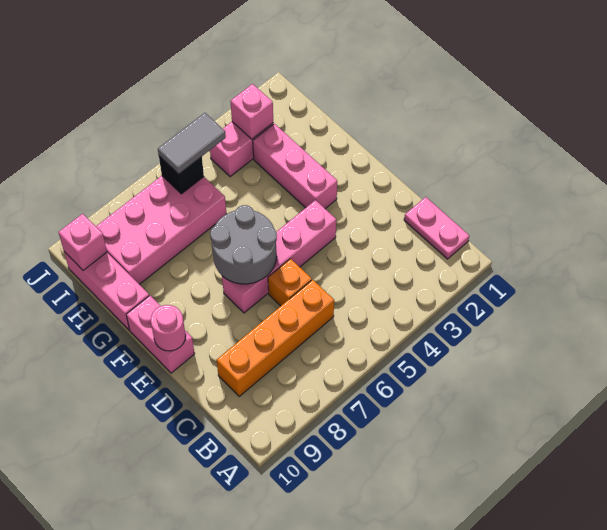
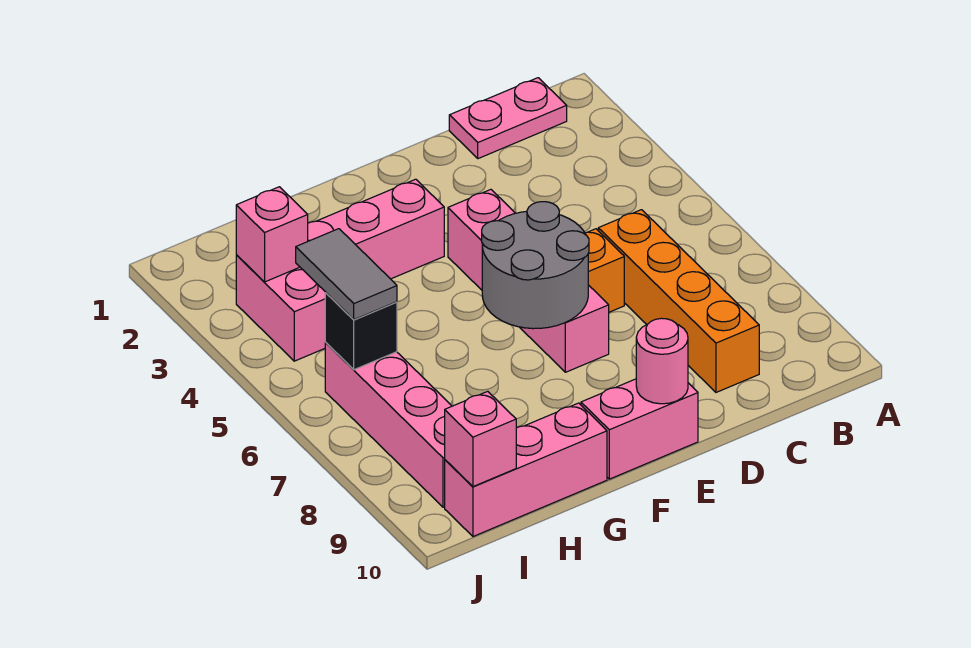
pink brick H6:I9 level 1 -> pink brick I6:I9 level 1

